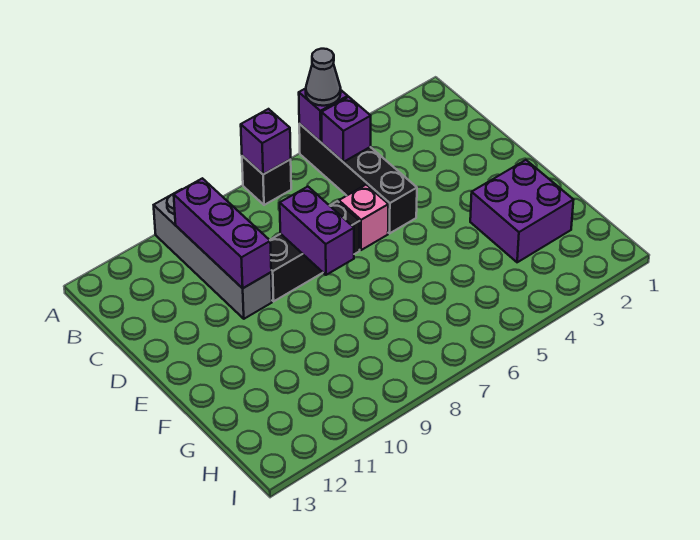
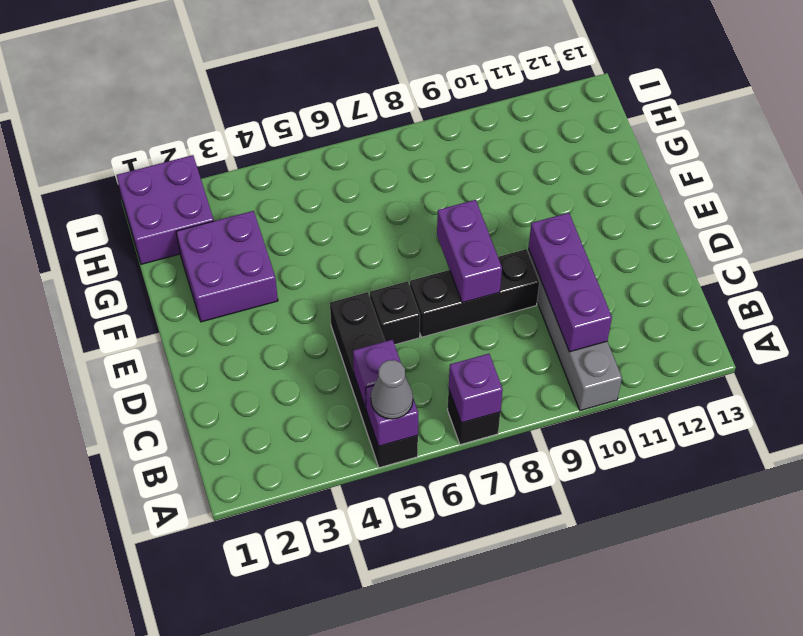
pink brick D6 level 1 -> black brick D6 level 1
none -> purple brick H1:I2 level 1

